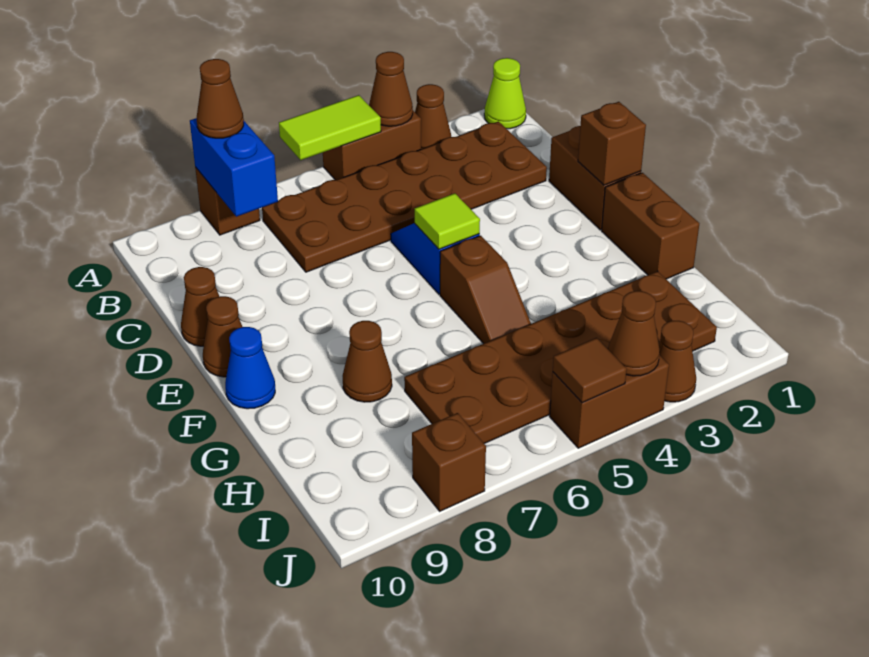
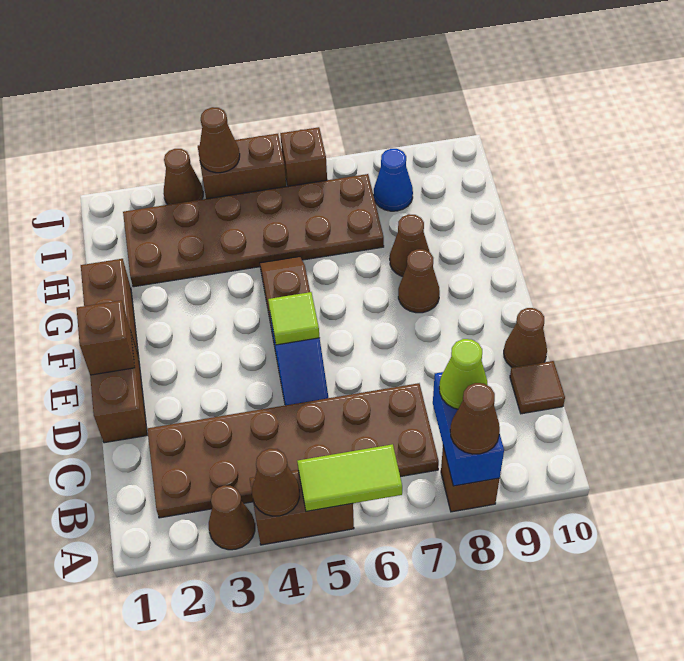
lime cone A1 level 1 -> lime cone B8 level 3
brown cone E10 level 1 -> brown cone F8 level 1
blue cone F10 level 1 -> blue cone I8 level 1
brown tile J5 level 2 -> brown tile C10 level 1
brown brick J8 level 1 -> brown brick J6 level 1

